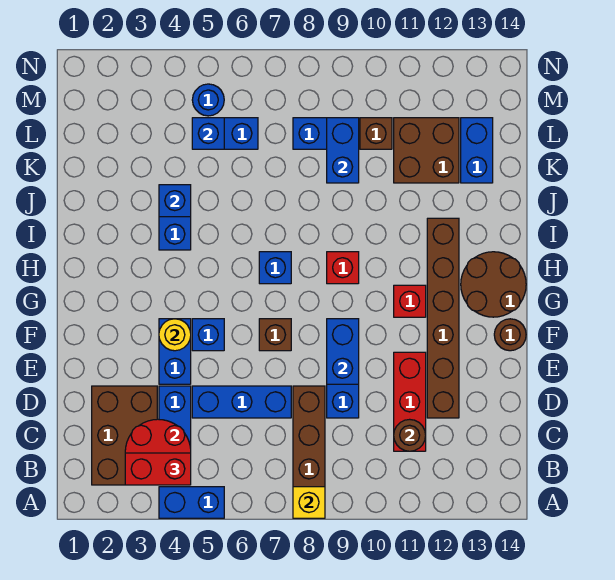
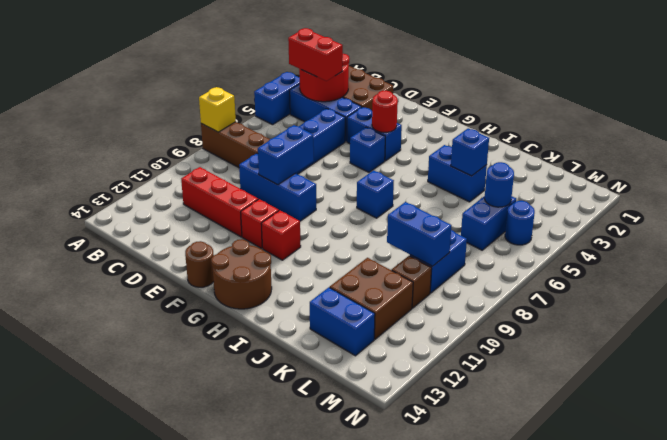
red brick B3:B4 level 3 -> red brick B4:C4 level 3
brown round brick C11 level 2 -> none
brown brick D12:I12 level 1 -> none
blue brick E9:F9 level 2 -> blue brick E8:E9 level 2
yellow round brick F4 level 2 -> red round brick F4 level 2
brown brick F7 level 1 -> none
red brick H9 level 1 -> red brick F11 level 1
blue brick L5 level 2 -> blue round brick L5 level 2

